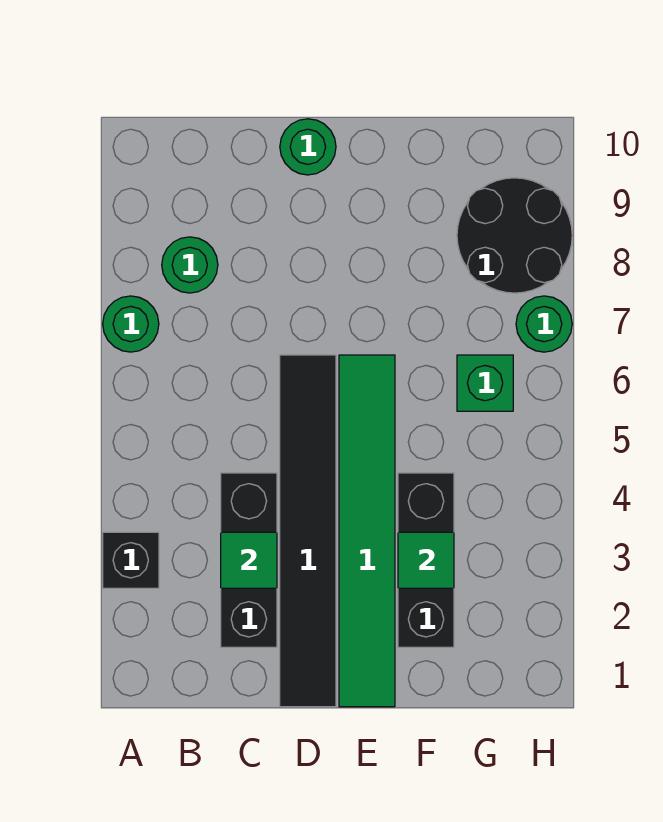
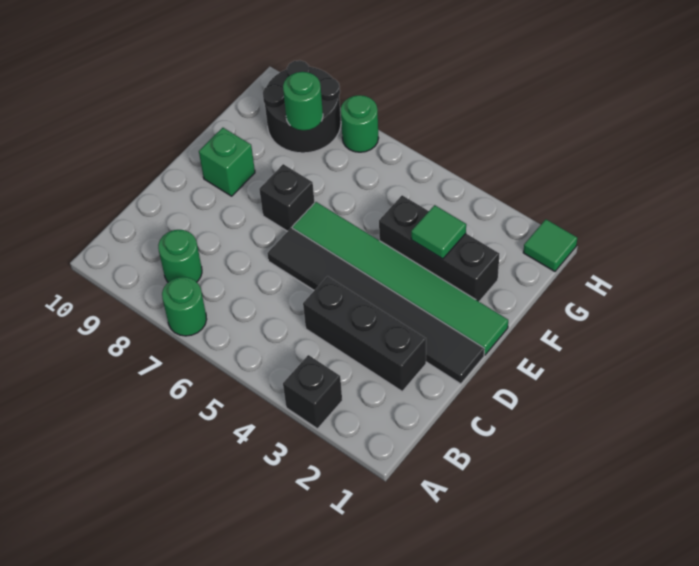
green tile C3 level 2 -> green tile H1 level 1
green round brick D10 level 1 -> green round brick G8 level 2
none -> black brick E7 level 1
green brick G6 level 1 -> green brick E9 level 1

